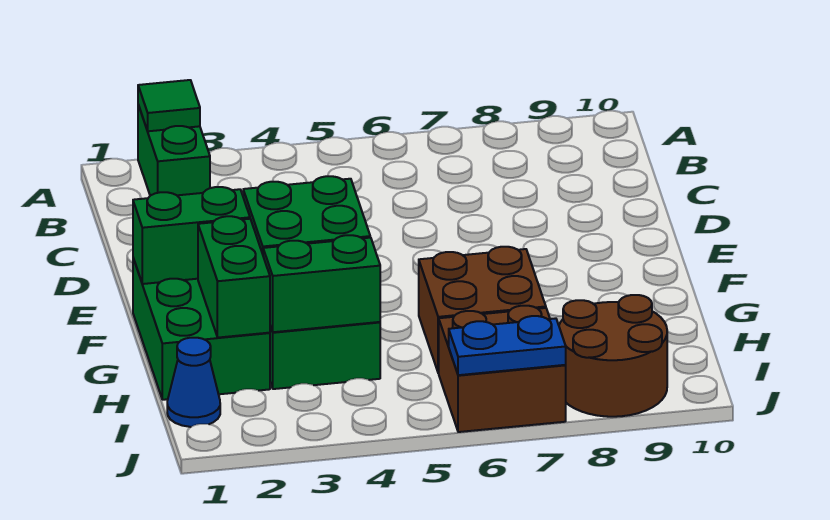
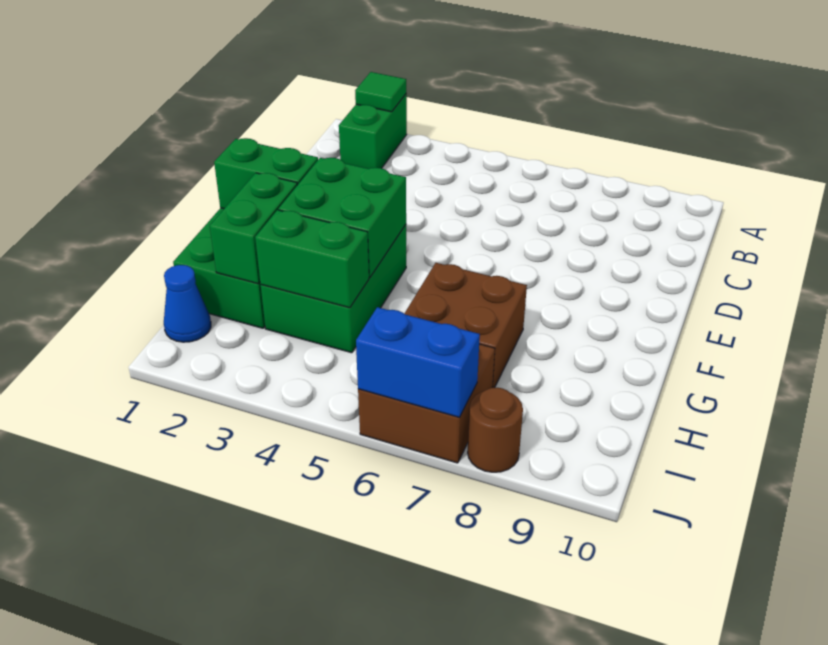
brown round brick I8:J9 level 1 -> brown round brick J8 level 1
blue plate J6:J7 level 2 -> blue brick J6:J7 level 2

